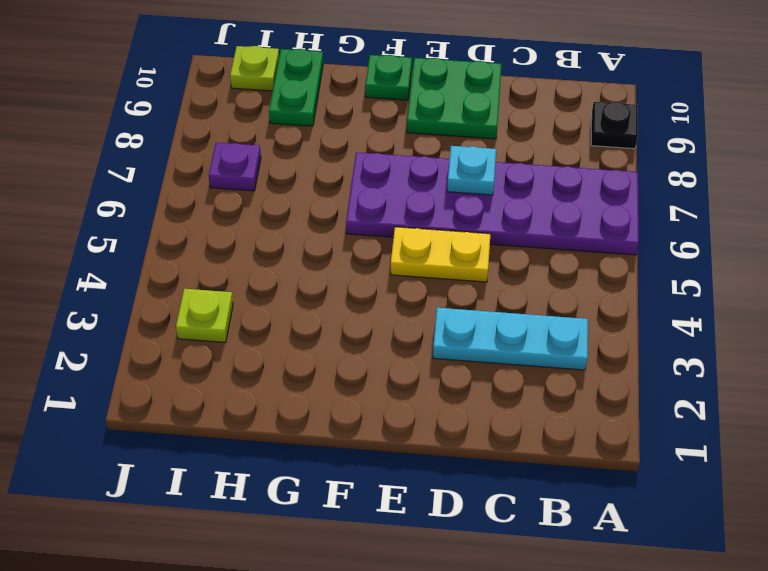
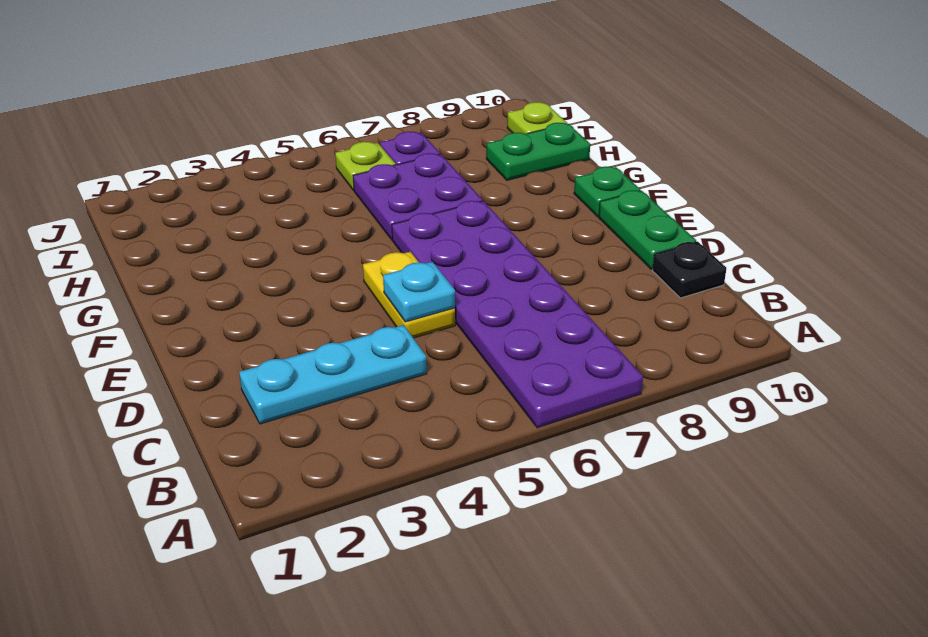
black plate A9 level 1 -> black plate C10 level 1
cyan plate B3:D3 level 1 -> cyan plate C2:C4 level 1
cyan plate D7 level 2 -> cyan plate D5 level 2
green plate D9:E10 level 1 -> green plate D10:E10 level 1
none -> purple plate G6:H7 level 1
lime plate I3 level 1 -> lime plate I6 level 1

